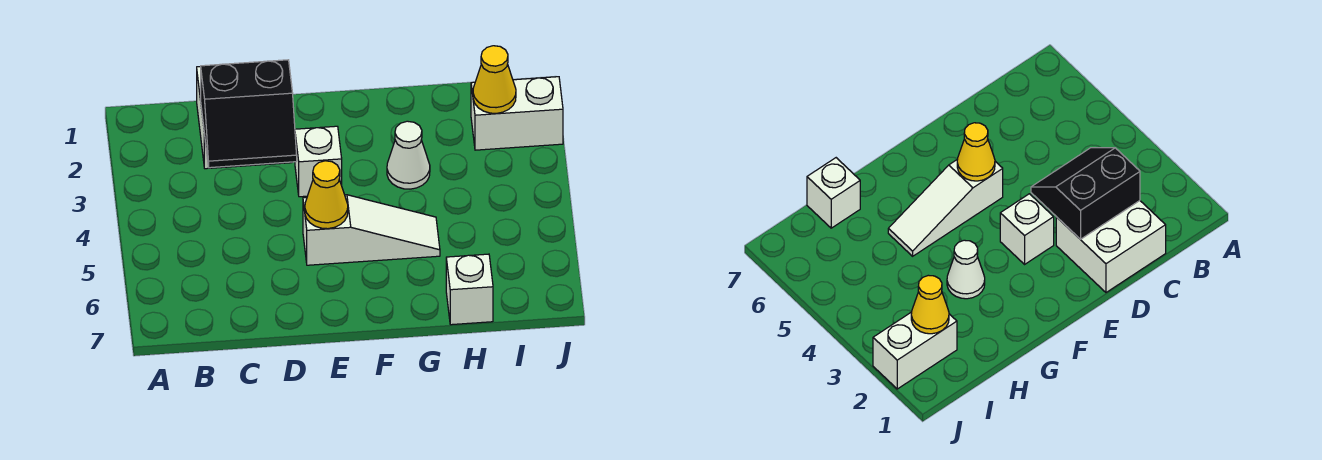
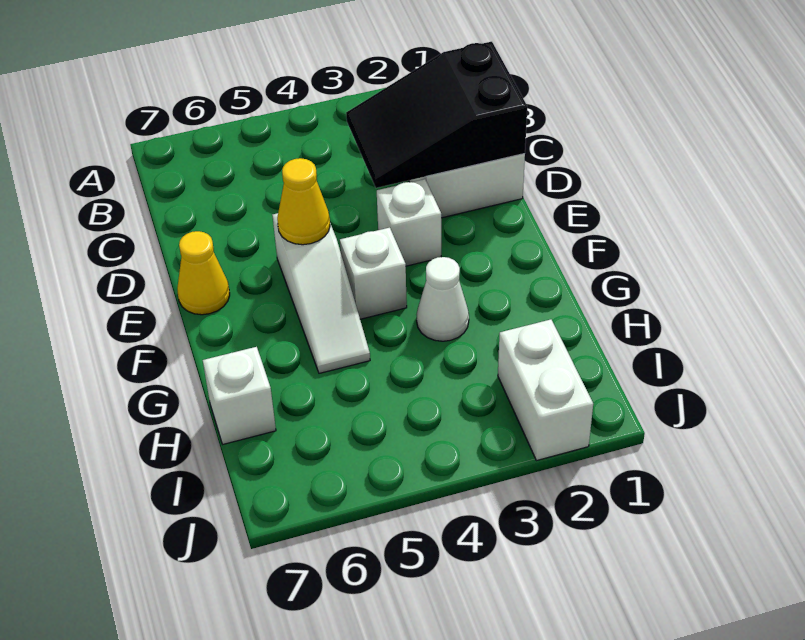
black slope C2:D3 level 2 top 2 -> black slope C1:D3 level 2 top 1
none -> white brick F4 level 1
yellow cone I2 level 2 -> yellow cone E7 level 1

